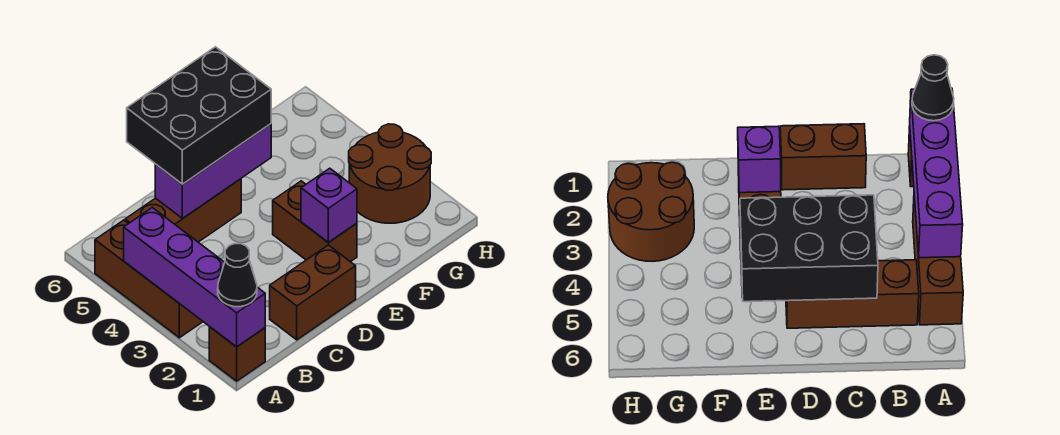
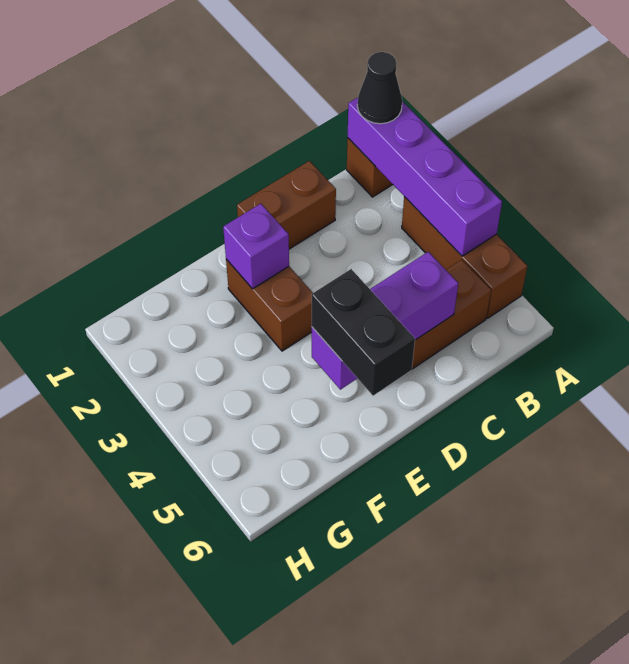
black brick C5:E6 level 3 -> black brick E5:E6 level 3
brown round brick G2:H3 level 1 -> none

